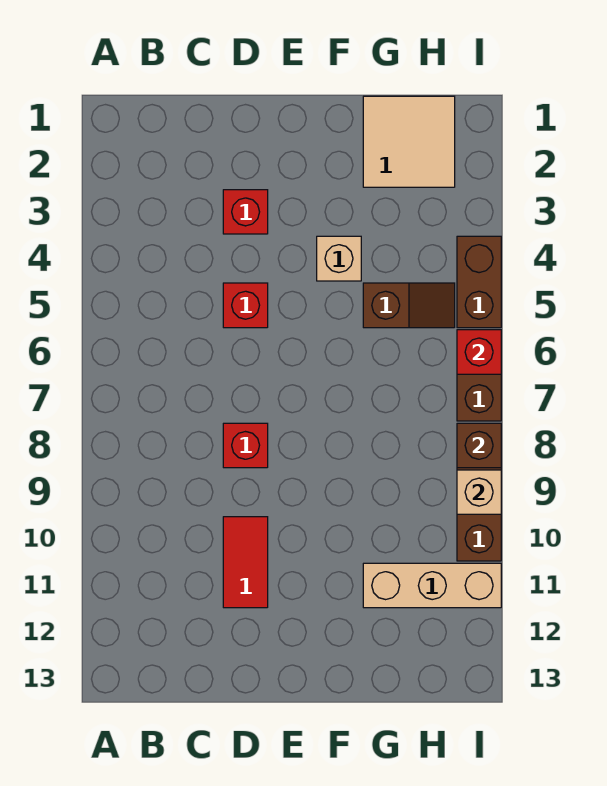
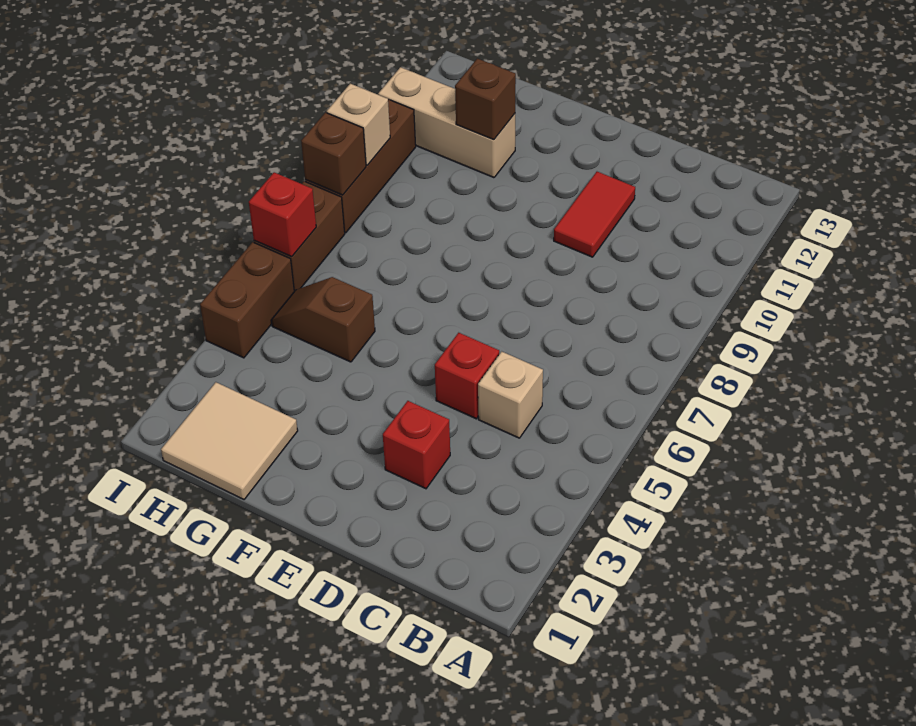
red brick D8 level 1 -> none
tan brick F4 level 1 -> tan brick C5 level 1
none -> brown brick G11 level 2

